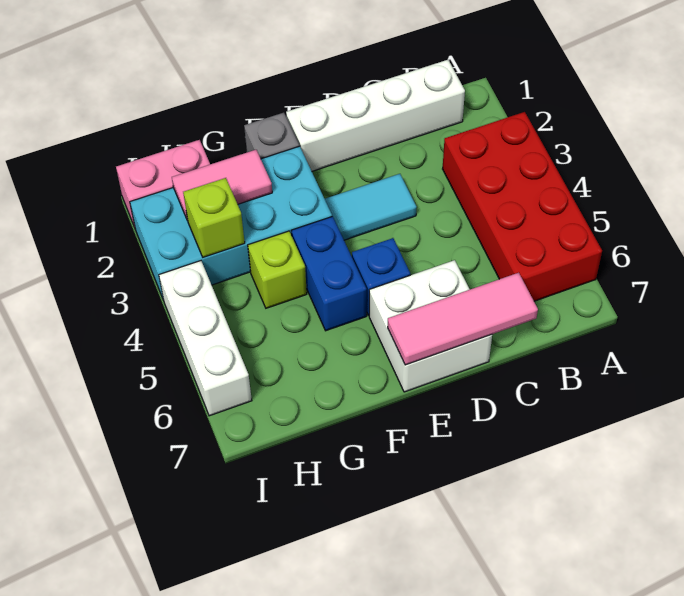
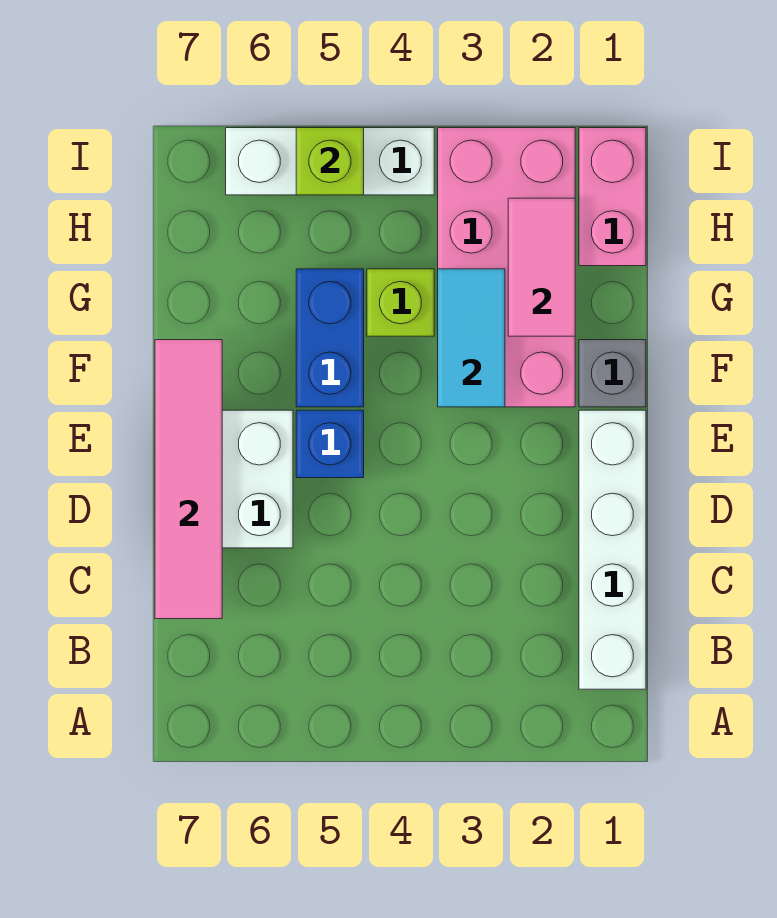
red brick A3:B6 level 1 -> none
pink tile C7:E7 level 2 -> pink tile C7:F7 level 2
cyan tile D3:E3 level 1 -> cyan tile F3:G3 level 2
cyan brick F2:I3 level 1 -> pink brick F2:I3 level 1
blue brick F4:F5 level 1 -> blue brick F5:G5 level 1
lime brick H3 level 2 -> lime brick I5 level 2

